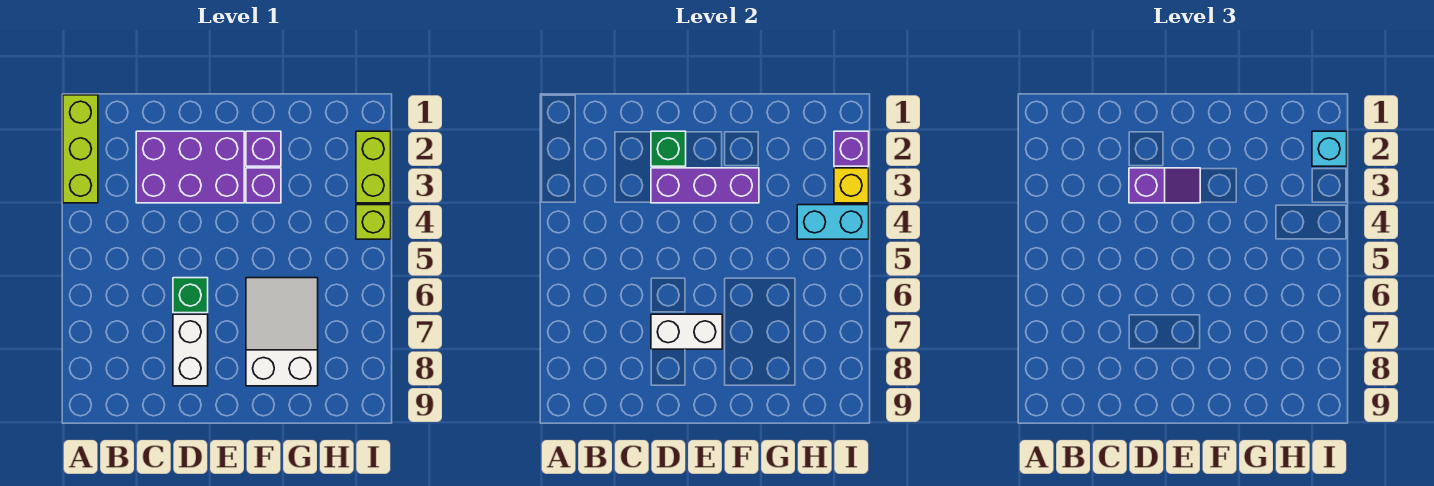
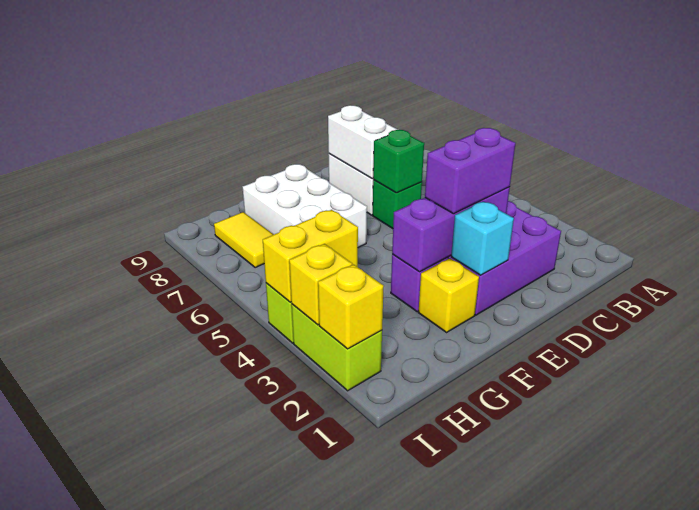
lime brick A1:A3 level 1 -> none
green brick D2 level 2 -> green brick D6 level 2
purple slope D3:E3 level 3 top D -> purple brick D3:E3 level 3
white brick D7:E7 level 2 -> white brick D7:D8 level 2
purple brick F2 level 1 -> yellow brick F2 level 1
white slope F6:G8 level 1 top 8 -> white brick F6:G8 level 1
cyan brick H4:I4 level 2 -> yellow brick H4:I4 level 2
none -> yellow tile H7:H8 level 1
purple brick I2 level 2 -> yellow brick I2 level 2
cyan brick I2 level 3 -> cyan brick E2 level 2

